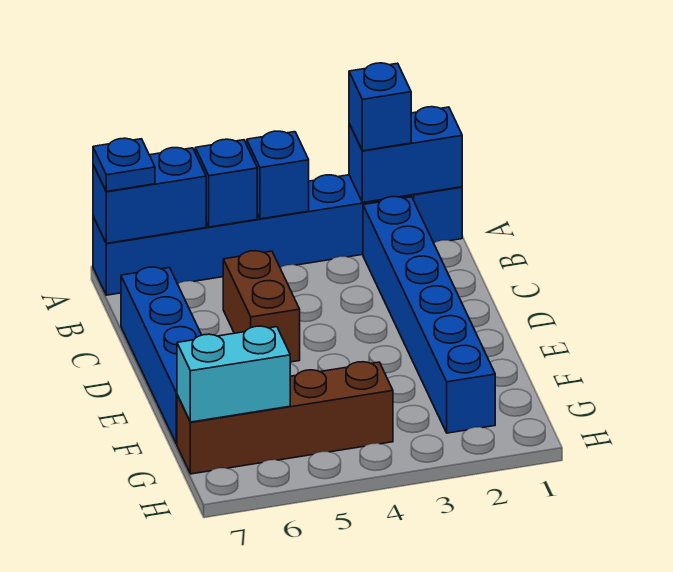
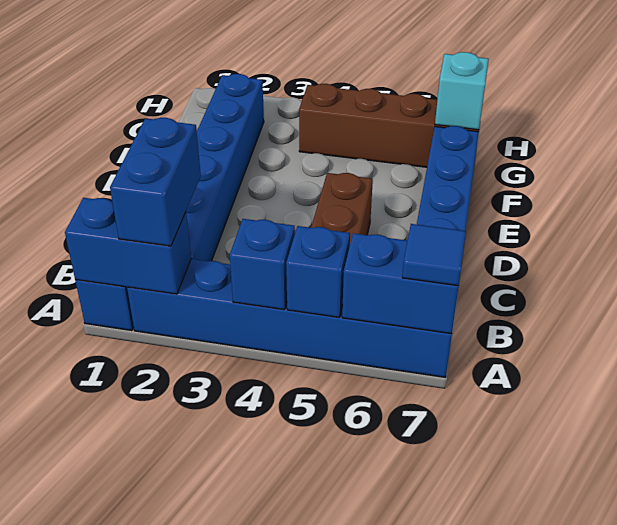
blue brick A2 level 3 -> blue brick A2:B2 level 3
blue plate A7 level 3 -> blue tile A7 level 3
cyan brick G6:G7 level 2 -> cyan brick G7 level 2

